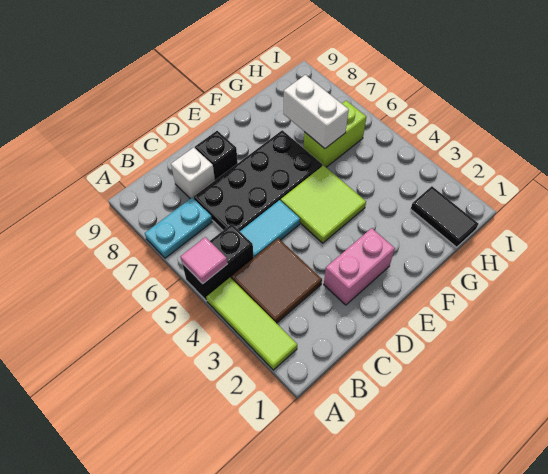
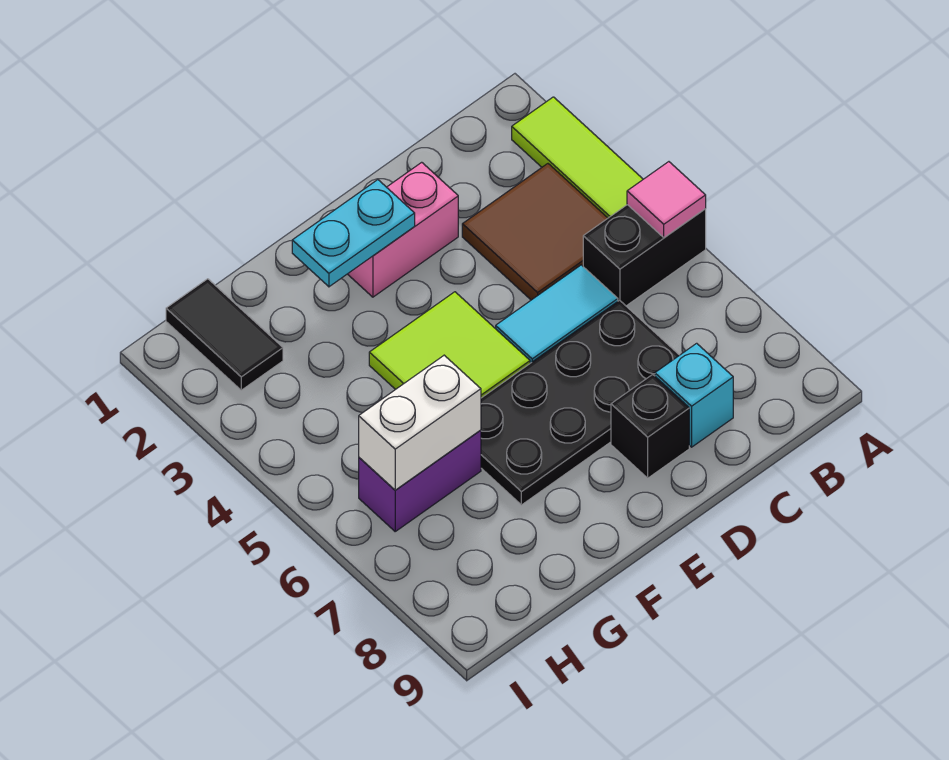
cyan plate A7:B7 level 1 -> cyan plate E2:F2 level 2
white brick C8 level 1 -> cyan brick C8 level 1
lime brick G6:H6 level 1 -> purple brick G6:H6 level 1
white brick G6:G7 level 2 -> white brick G6:H6 level 2

